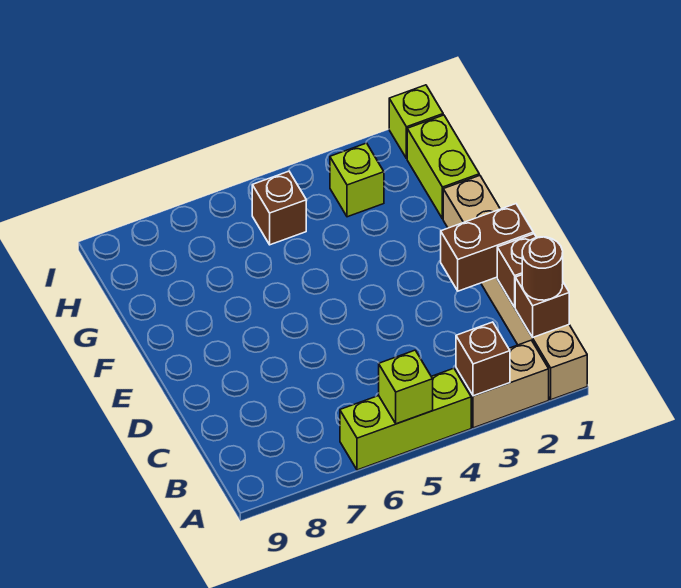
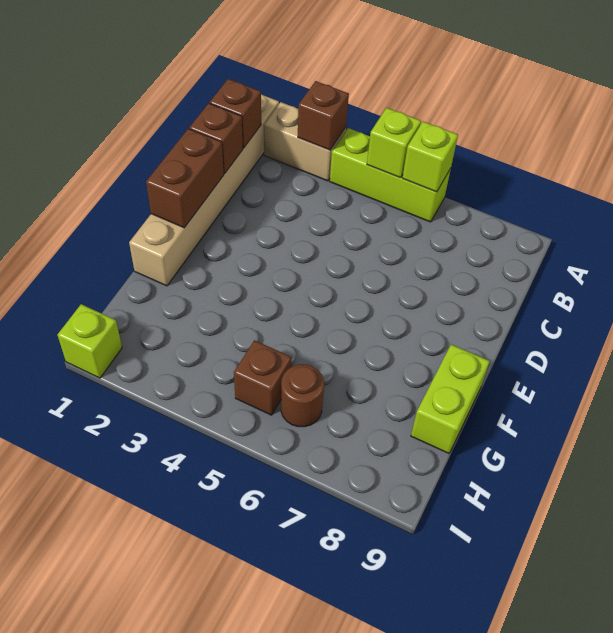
brown round brick B1 level 3 -> brown round brick H6 level 1
brown brick D1:D2 level 2 -> brown brick D1:E1 level 2
lime brick G1:H1 level 1 -> lime brick F9:G9 level 1
lime brick H3 level 1 -> lime brick A6 level 2

